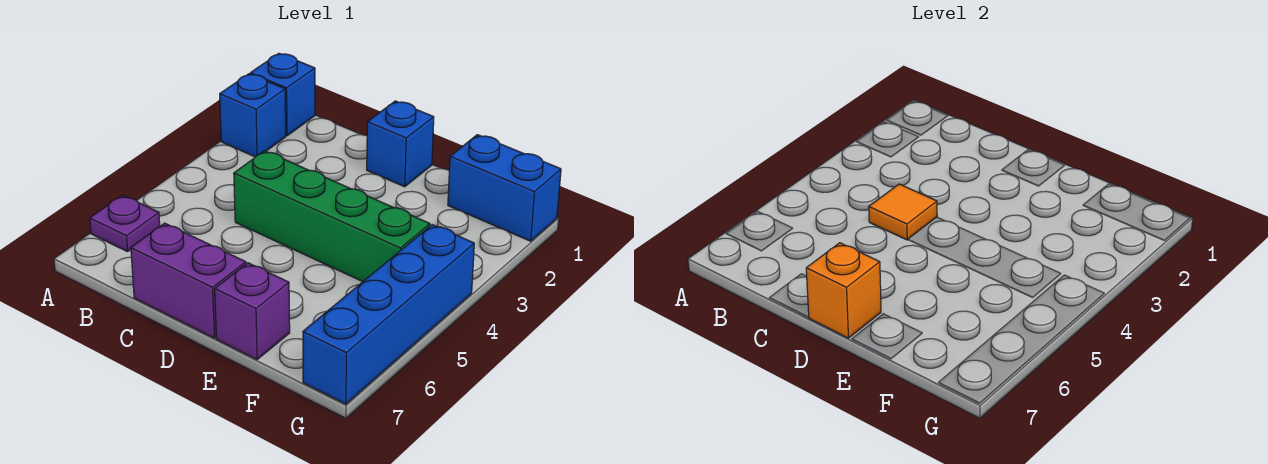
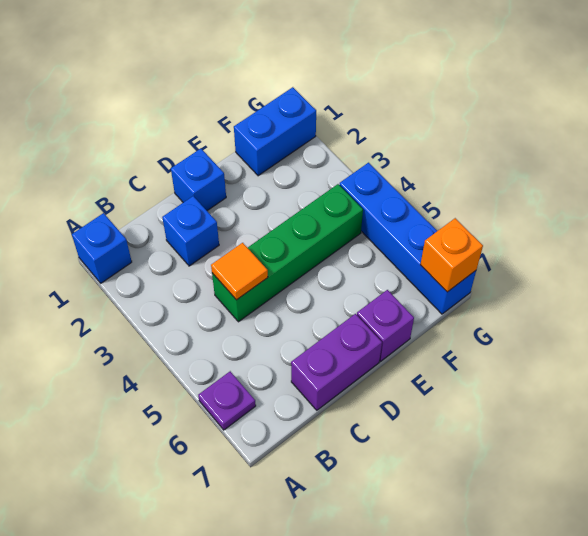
blue brick A2 level 1 -> blue brick C2 level 1
orange brick D7 level 2 -> orange brick G7 level 2

